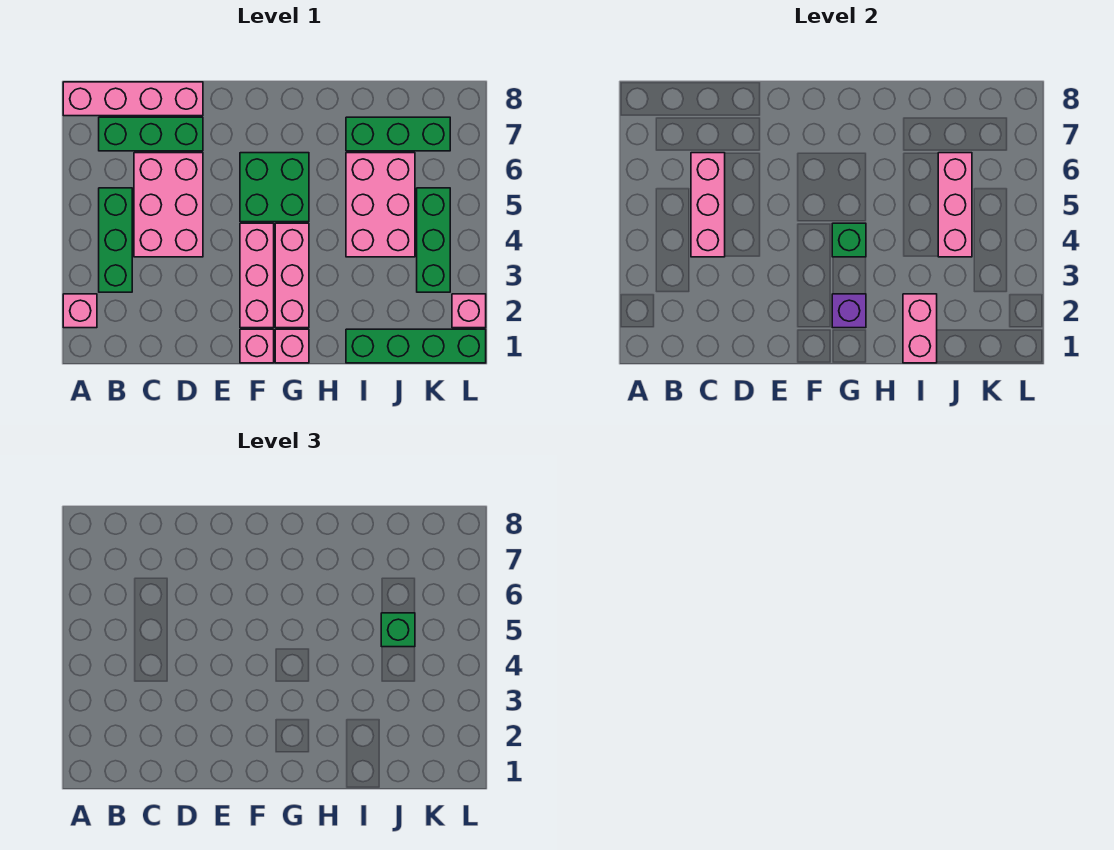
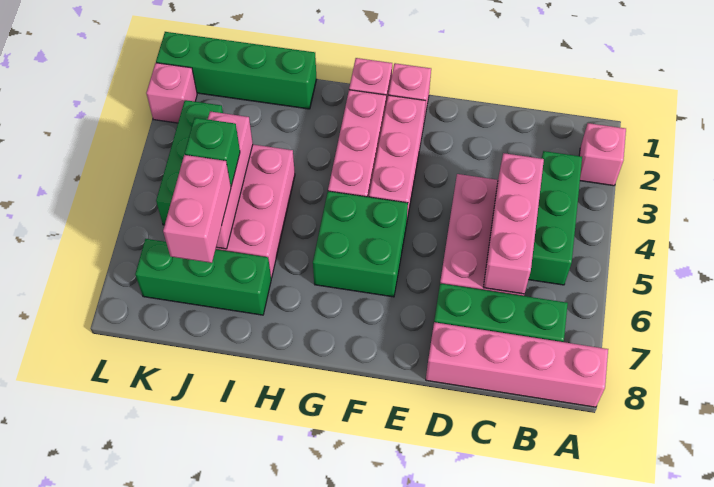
purple brick G2 level 2 -> none
green brick G4 level 2 -> none
pink brick I1:I2 level 2 -> pink brick J6:J7 level 3

